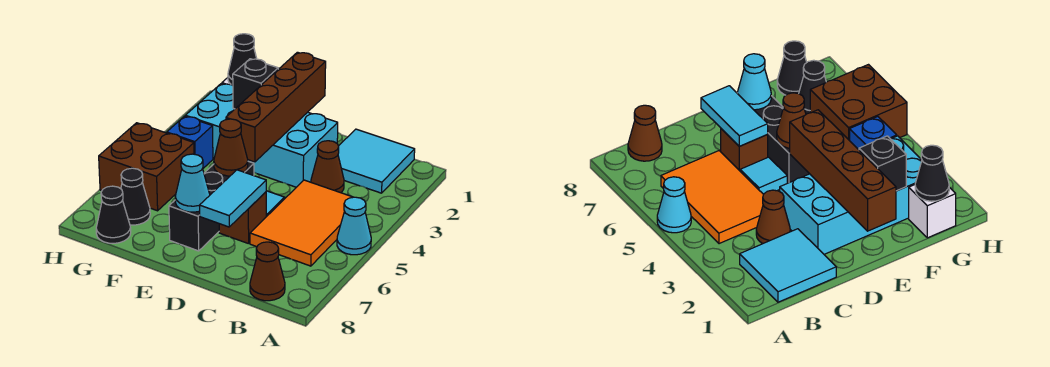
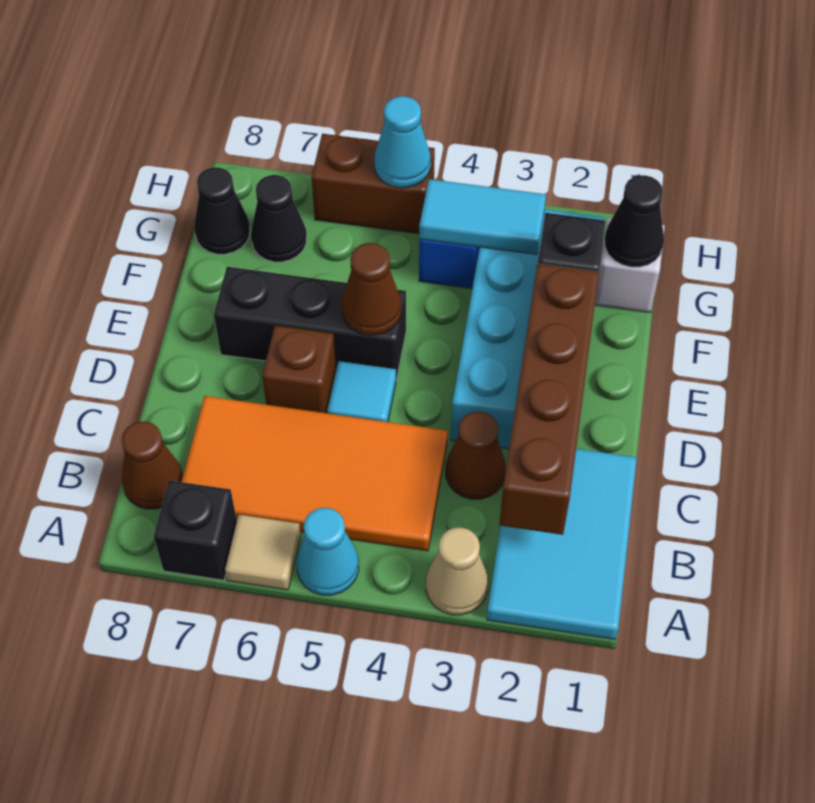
none -> tan cone A3 level 1
none -> tan tile A6 level 1
none -> black brick A7 level 1
cyan tile B1:C2 level 1 -> cyan tile A1:C2 level 1
orange tile B4:C6 level 1 -> orange tile B4:C7 level 1
cyan tile D6:D7 level 2 -> cyan tile G3:G4 level 2
brown brick E1:E4 level 2 -> brown brick B2:E2 level 2
cyan cone E7 level 2 -> cyan cone H5 level 2
brown brick G5:H6 level 1 -> brown brick H5:H6 level 1

